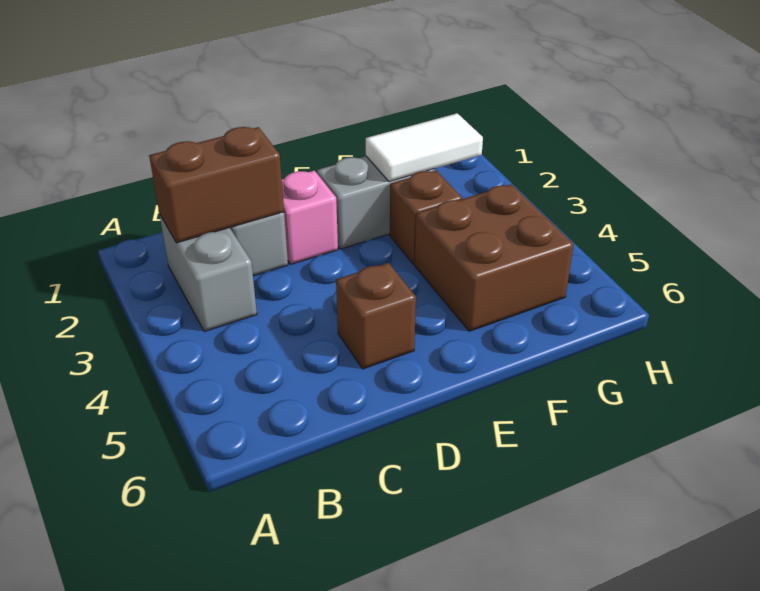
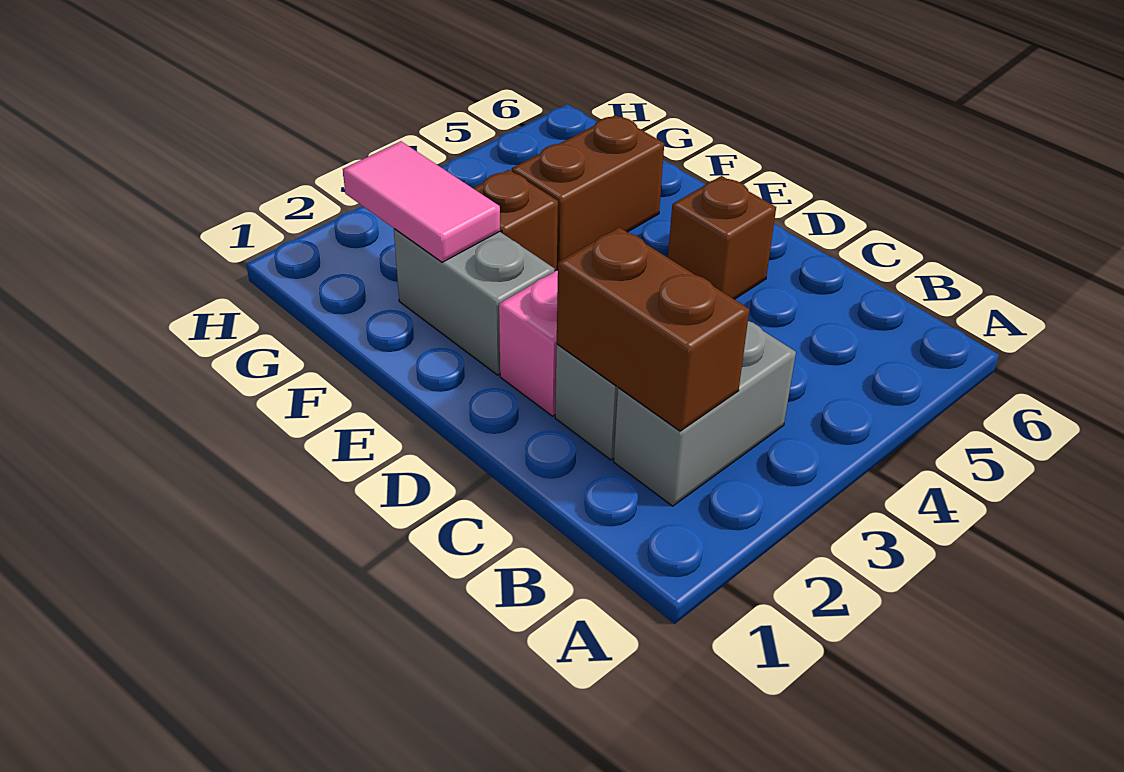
white tile F2:G2 level 2 -> pink tile F2:G2 level 2
brown brick F4:G5 level 1 -> brown brick F4:F5 level 1

